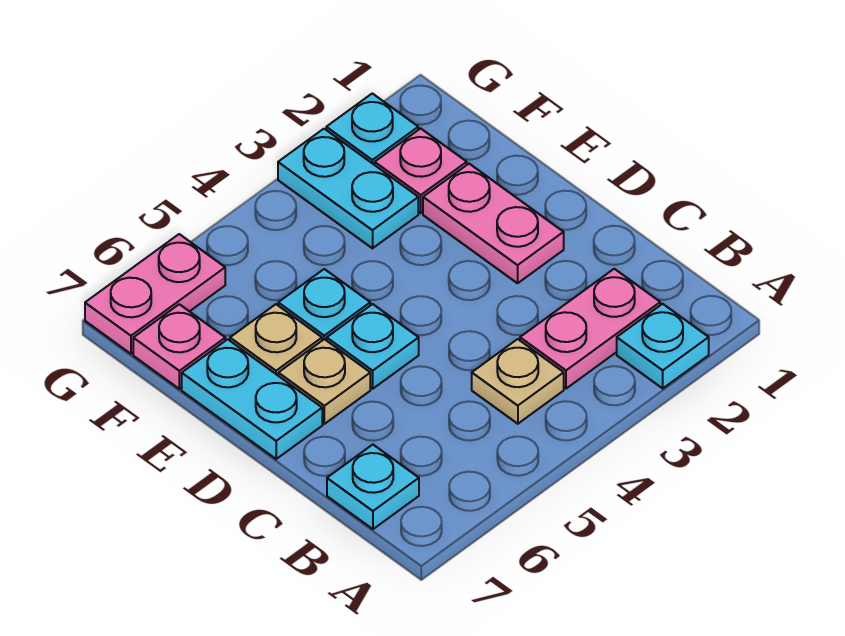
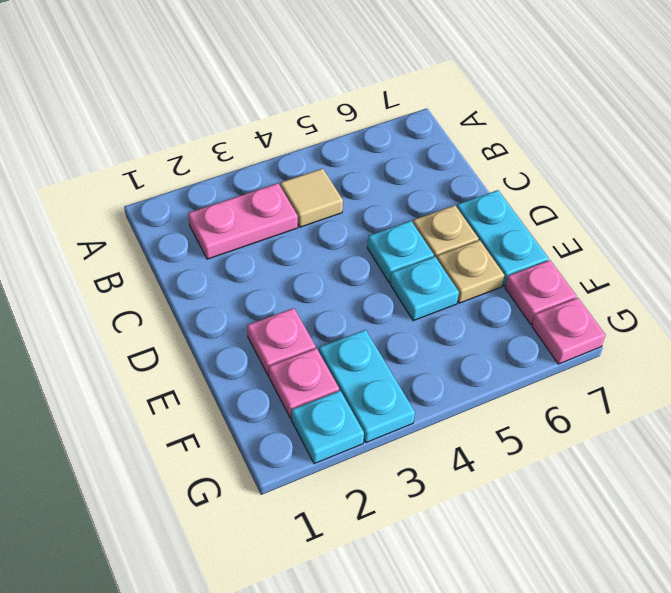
cyan plate A2 level 1 -> none
tan plate B4 level 1 -> tan tile B4 level 1
cyan plate B7 level 1 -> none
pink plate D2:E2 level 1 -> pink plate E2 level 1
pink plate G6:G7 level 1 -> pink plate G7 level 1

